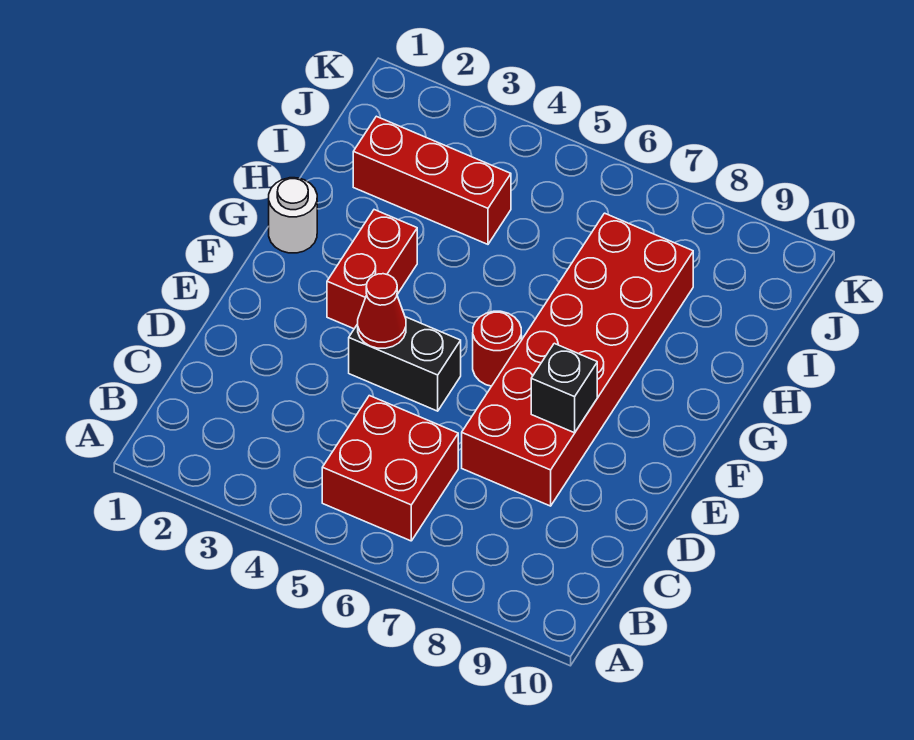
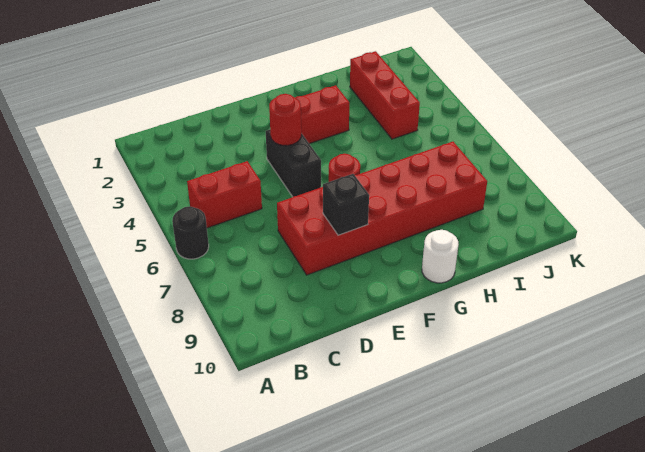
none -> black round brick A6 level 1
red brick B5:C6 level 1 -> red brick B5:C5 level 1
red cone E4 level 2 -> red round brick E4 level 2
white round brick G1 level 1 -> white round brick G10 level 1

